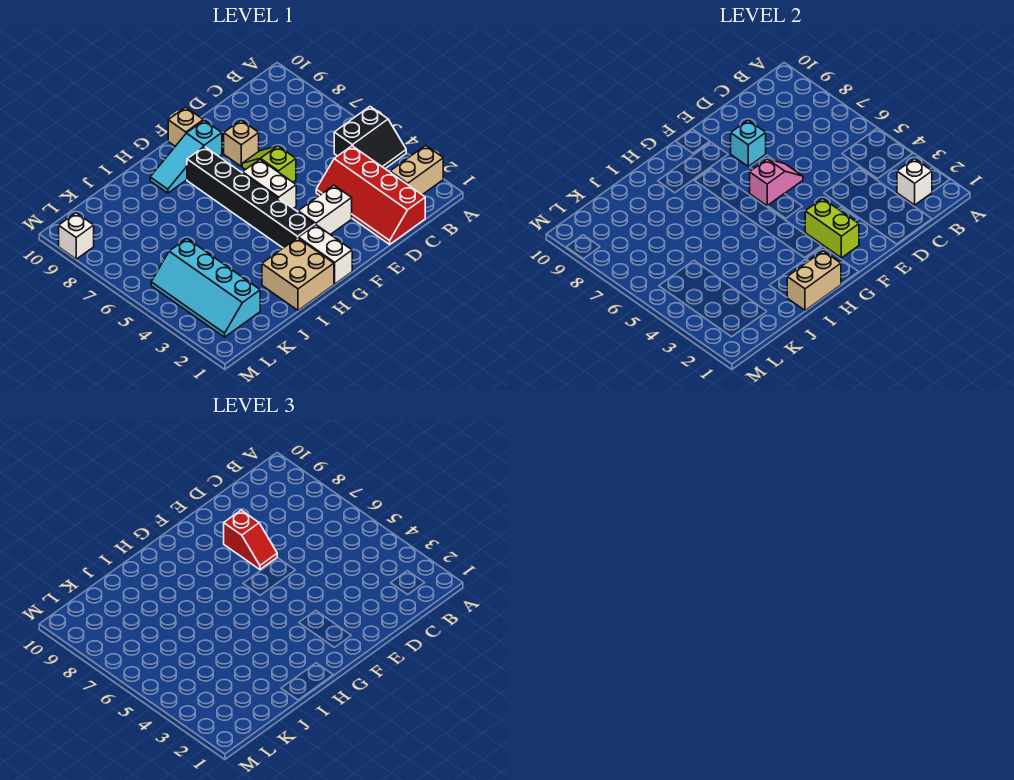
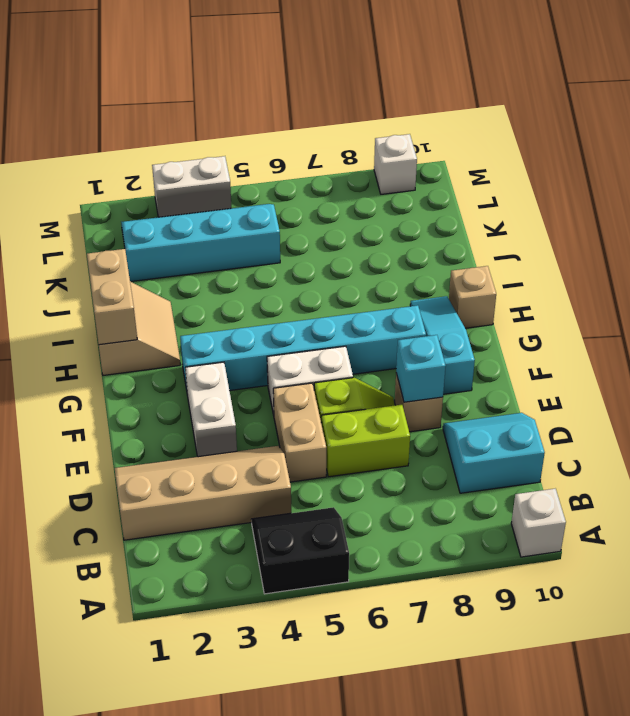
tan brick A2:B2 level 1 -> tan brick D5:E5 level 1
black slope A4:B5 level 1 top 5 -> black slope A4:B5 level 1 top A
white brick B2 level 2 -> white brick A10 level 1
red slope C1:D4 level 1 top C -> tan slope C1:D4 level 1 top C
none -> cyan slope C9:D10 level 1 top C
pink slope E6:F6 level 2 top F -> none
red slope E7:E8 level 3 top 8 -> none
lime brick F2:F3 level 2 -> lime brick D6:D7 level 1
tan brick F10 level 1 -> tan brick H10 level 1
white brick G1:G2 level 1 -> white brick M3:M4 level 1
black brick G3:G8 level 1 -> cyan brick G3:G8 level 1
tan brick H1:I2 level 1 -> tan slope H1:I2 level 1 top 1

